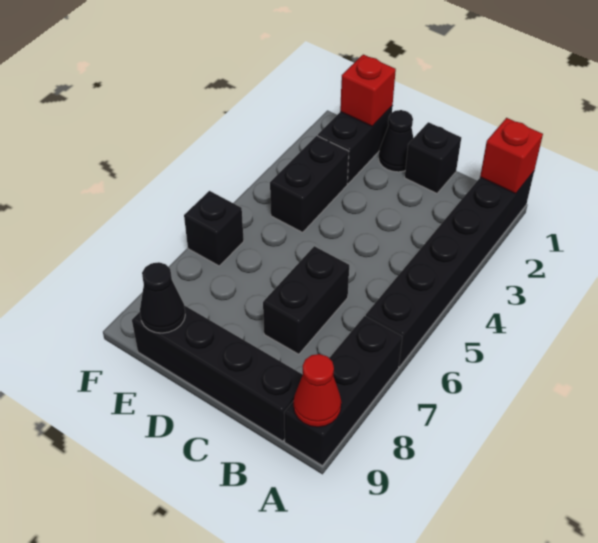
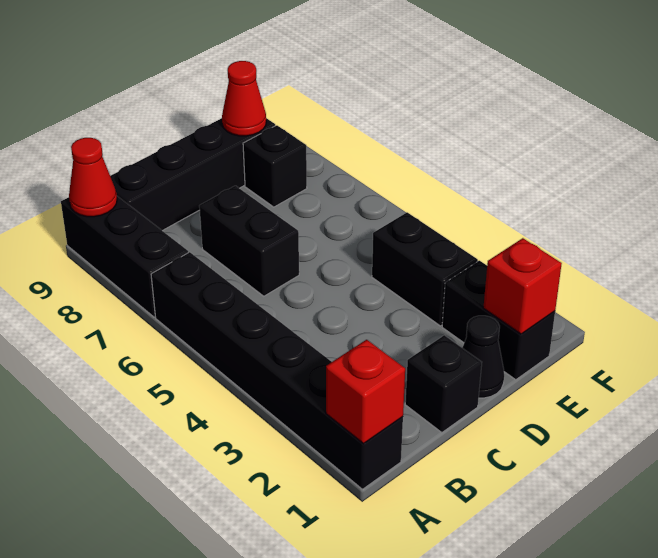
black cone E9 level 2 -> red cone E9 level 2
black brick F6 level 1 -> black brick E8 level 1

